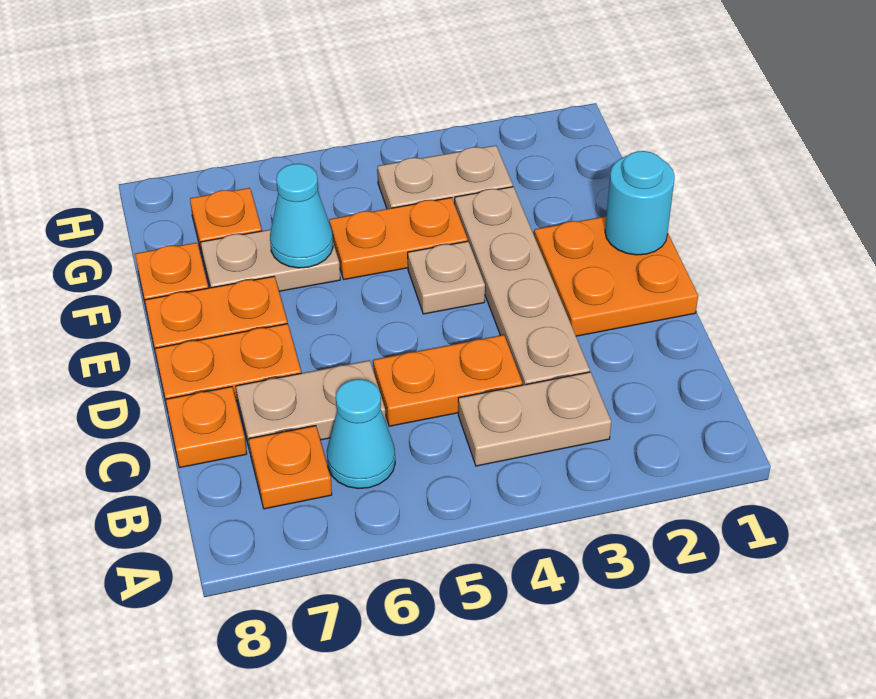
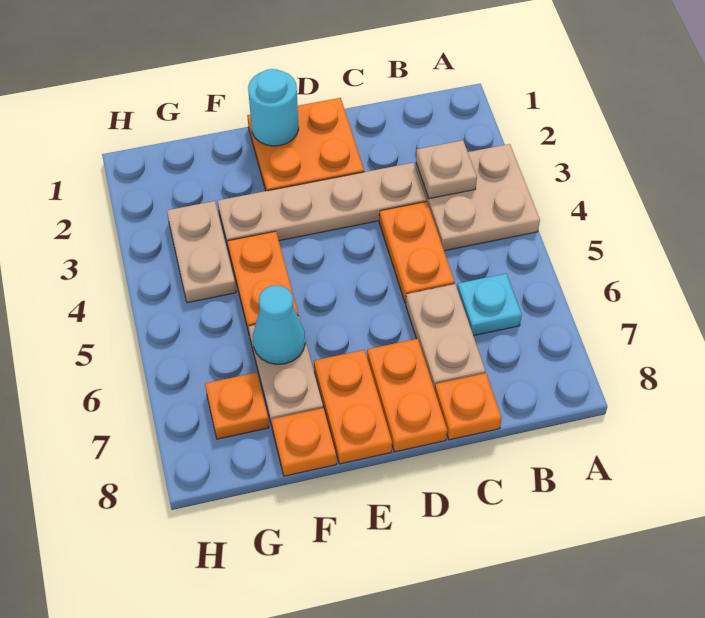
tan plate B3:B4 level 1 -> tan plate A3:B4 level 1
cyan cone B6 level 1 -> cyan plate B6 level 1
orange plate B7 level 1 -> none
tan plate E4 level 1 -> tan plate B3 level 2

